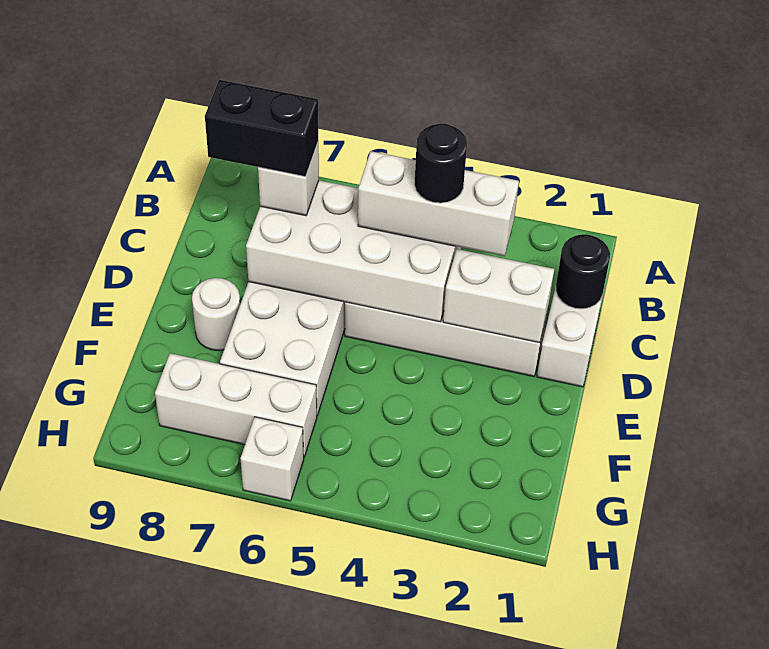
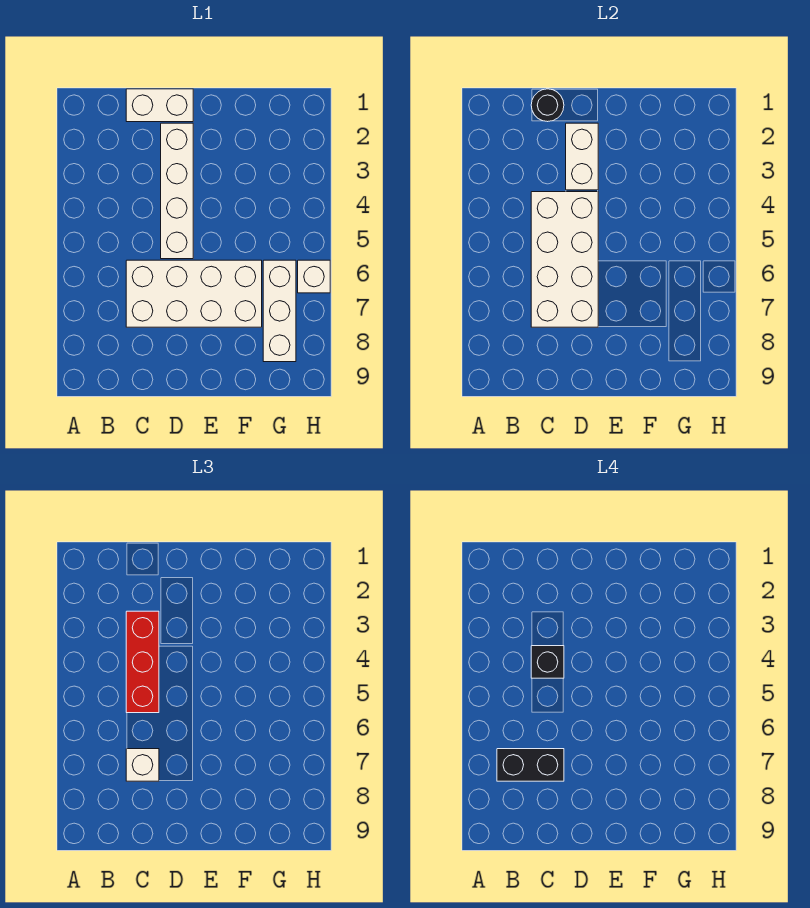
white brick C3:C5 level 3 -> red brick C3:C5 level 3
black round brick C4 level 4 -> black brick C4 level 4
black brick C7:C8 level 4 -> black brick B7:C7 level 4
white round brick E8 level 1 -> none

